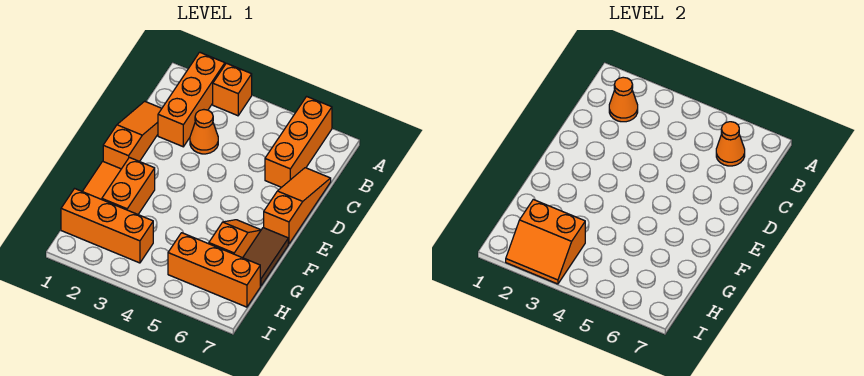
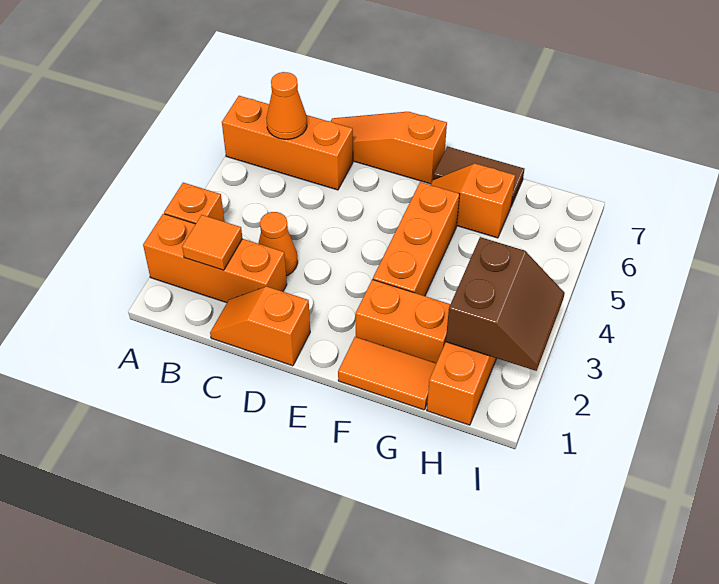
orange cone B2 level 2 -> orange tile B2 level 2
orange slope C1:E1 level 1 top E -> orange slope C1:D1 level 1 top D
orange slope H2:I3 level 2 top H -> brown slope H2:I3 level 2 top H
orange brick H5:H7 level 1 -> orange brick F3:F5 level 1

